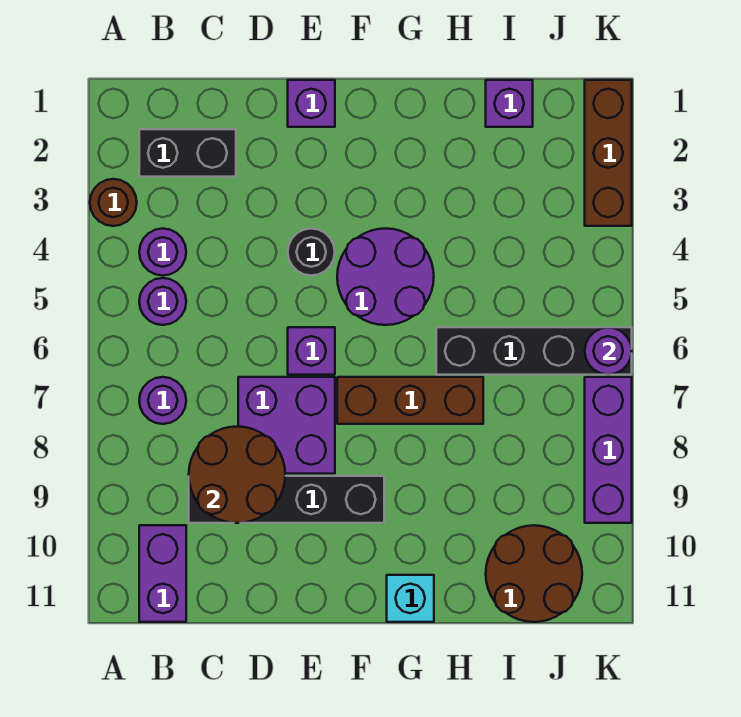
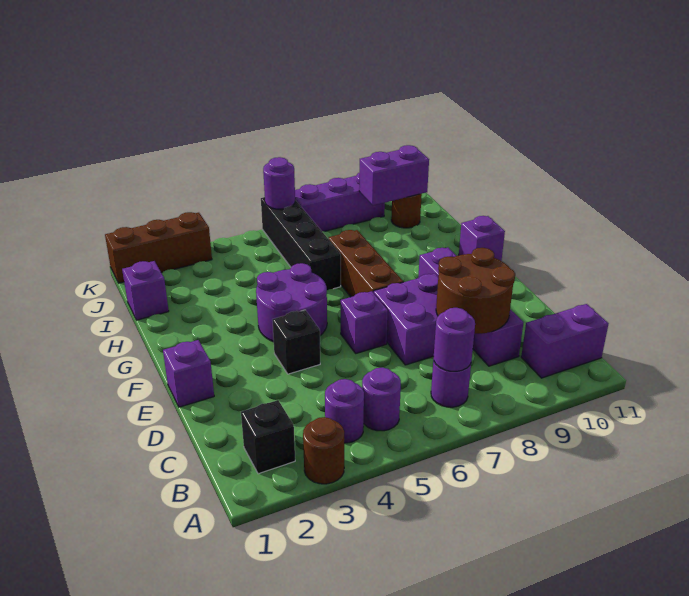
black brick B2:C2 level 1 -> black brick B2 level 1
none -> purple round brick B7 level 2
black brick C9:F9 level 1 -> purple brick C9:F9 level 1
black round brick E4 level 1 -> black brick E4 level 1
cyan brick G11 level 1 -> purple brick G11 level 1
brown round brick I10:J11 level 1 -> brown round brick J10 level 1
none -> purple brick J9:J10 level 2

